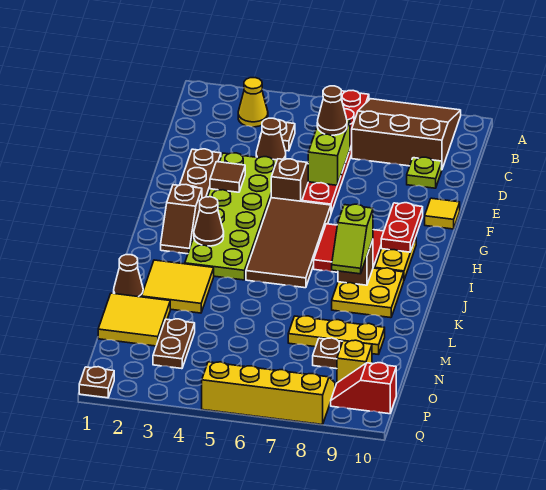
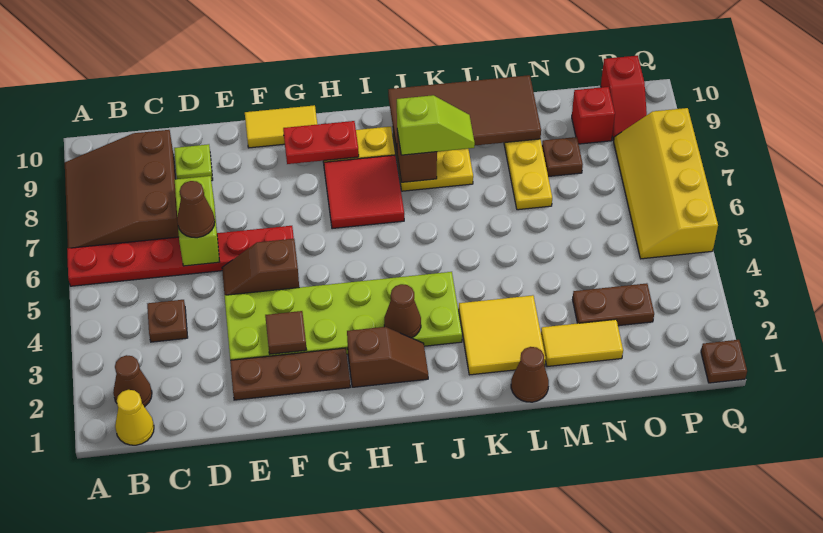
yellow cone B3 level 1 -> yellow cone B1 level 1
brown cone D4 level 1 -> brown cone B2 level 1
lime brick D6:E6 level 2 -> lime brick D6:D7 level 2
yellow tile F10 level 1 -> yellow tile F10:G10 level 1
brown tile G5:J6 level 1 -> brown tile J9:M10 level 2
yellow tile M1:N2 level 1 -> yellow tile M2:N2 level 1
yellow brick O9 level 1 -> red brick O9 level 1

